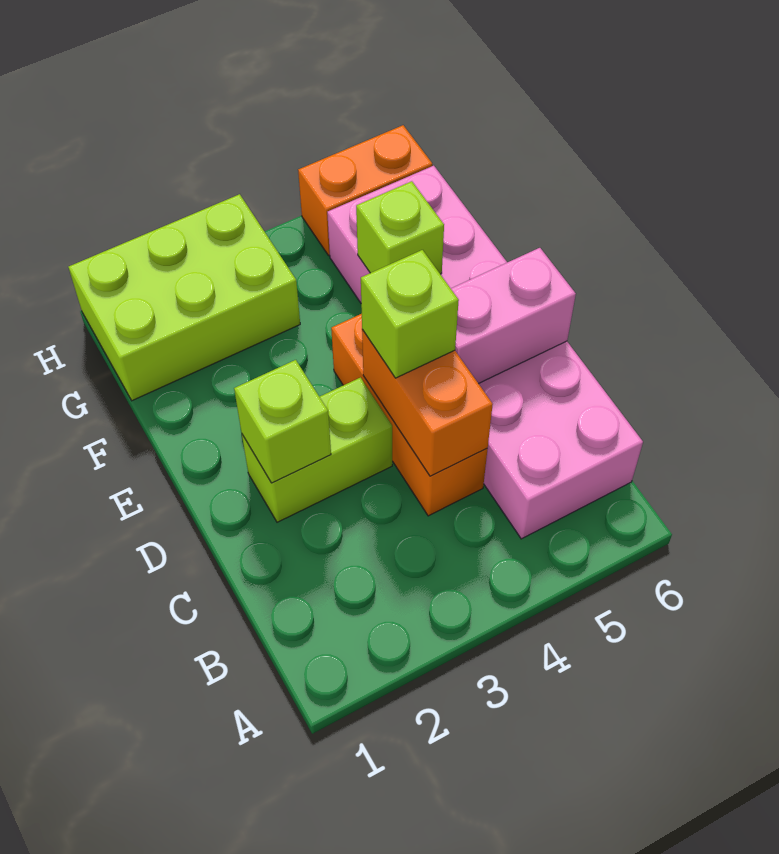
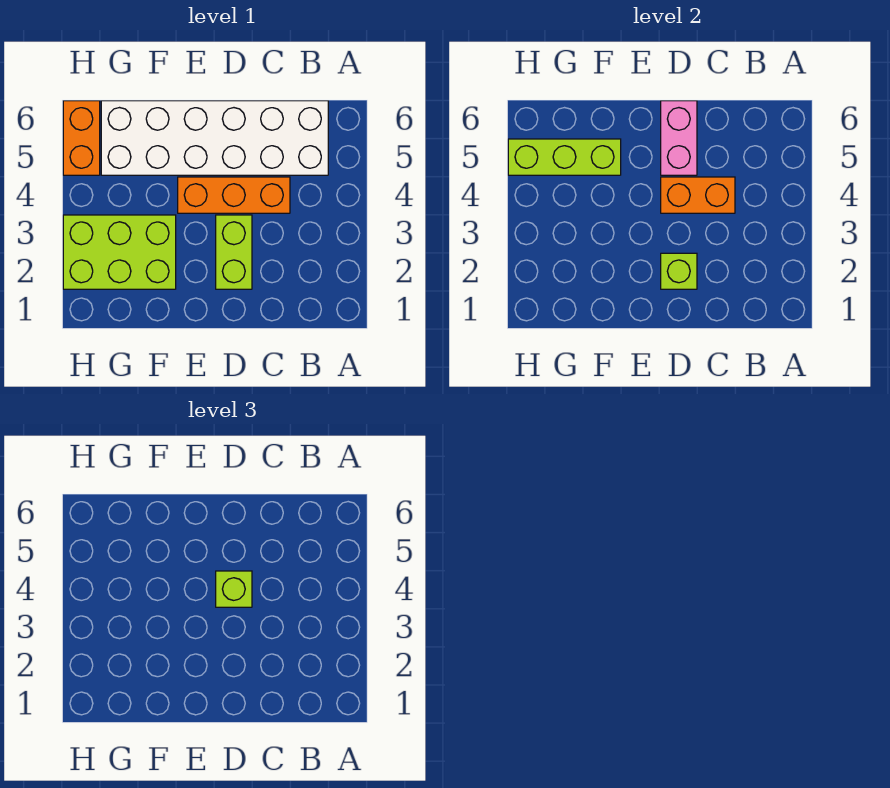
pink brick B5:G6 level 1 -> white brick B5:G6 level 1
lime brick F5 level 2 -> lime brick F5:H5 level 2
lime brick G1:H3 level 1 -> lime brick F2:H3 level 1

